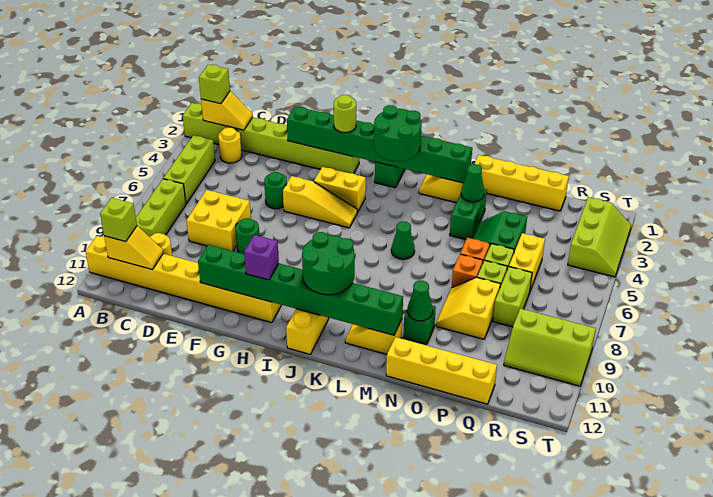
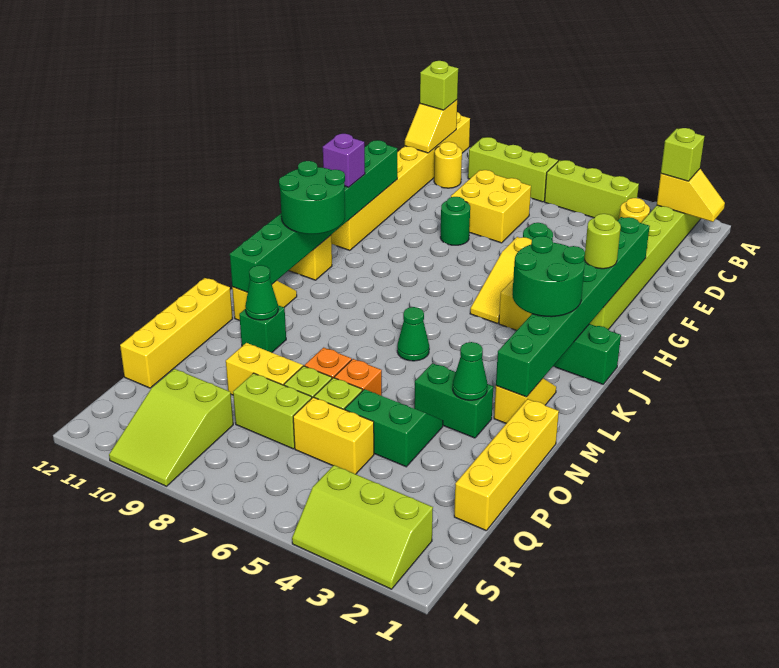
yellow slope B2:C2 level 2 top B -> yellow slope B1:B2 level 2 top 2
lime slope R9:T10 level 1 top 9 -> lime slope R9:T10 level 1 top R

